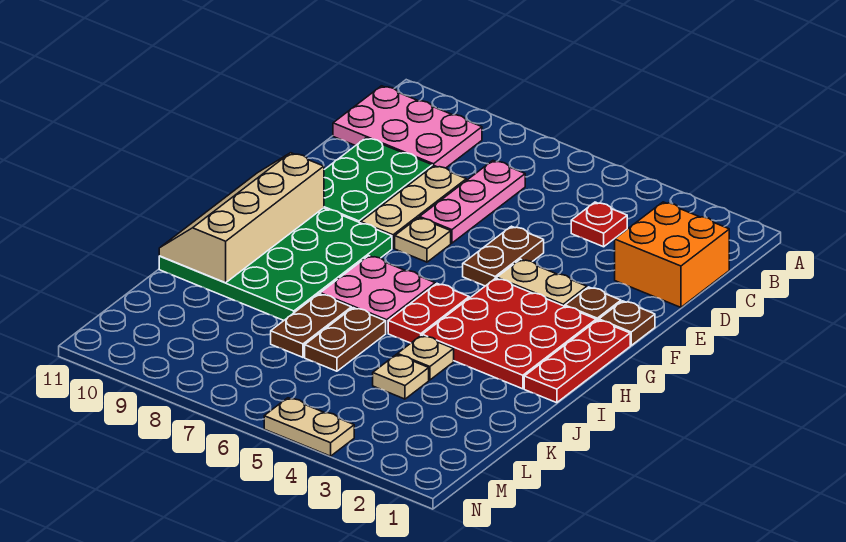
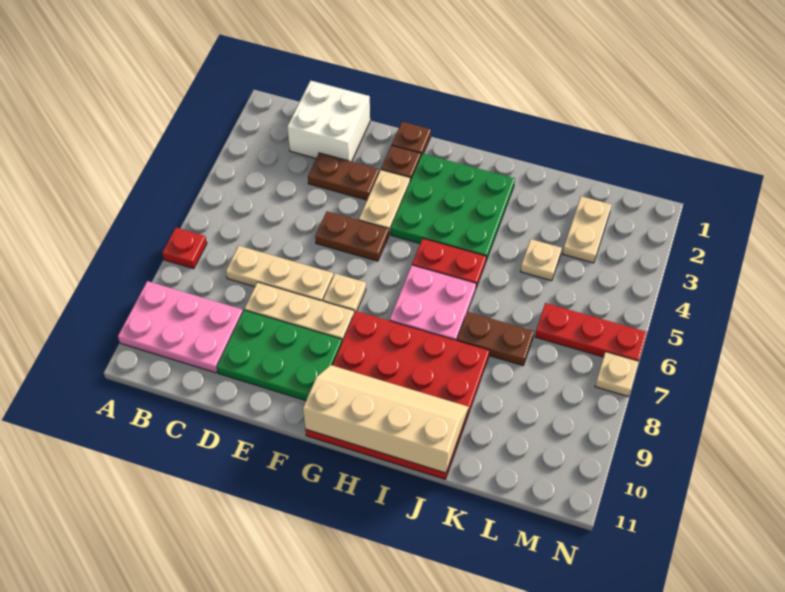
pink plate B9:C11 level 1 -> pink plate A9:C10 level 1
orange brick C1:D2 level 1 -> white brick C1:D2 level 1
red plate C4 level 1 -> red plate A7 level 1
pink plate C7:E7 level 1 -> tan plate C7:E7 level 1
red plate G1:I1 level 1 -> red plate L6:N6 level 1
red plate G2:I4 level 1 -> green plate G2:I4 level 1
green plate G8:J11 level 1 -> red plate G8:J11 level 1
tan slope G10:J11 level 2 top 10 -> tan slope G10:J11 level 2 top 11
tan plate J4 level 1 -> tan plate N7 level 1
brown plate J6:K6 level 1 -> brown plate D3:E3 level 1
tan plate N4:N5 level 1 -> tan plate L2:L3 level 1

